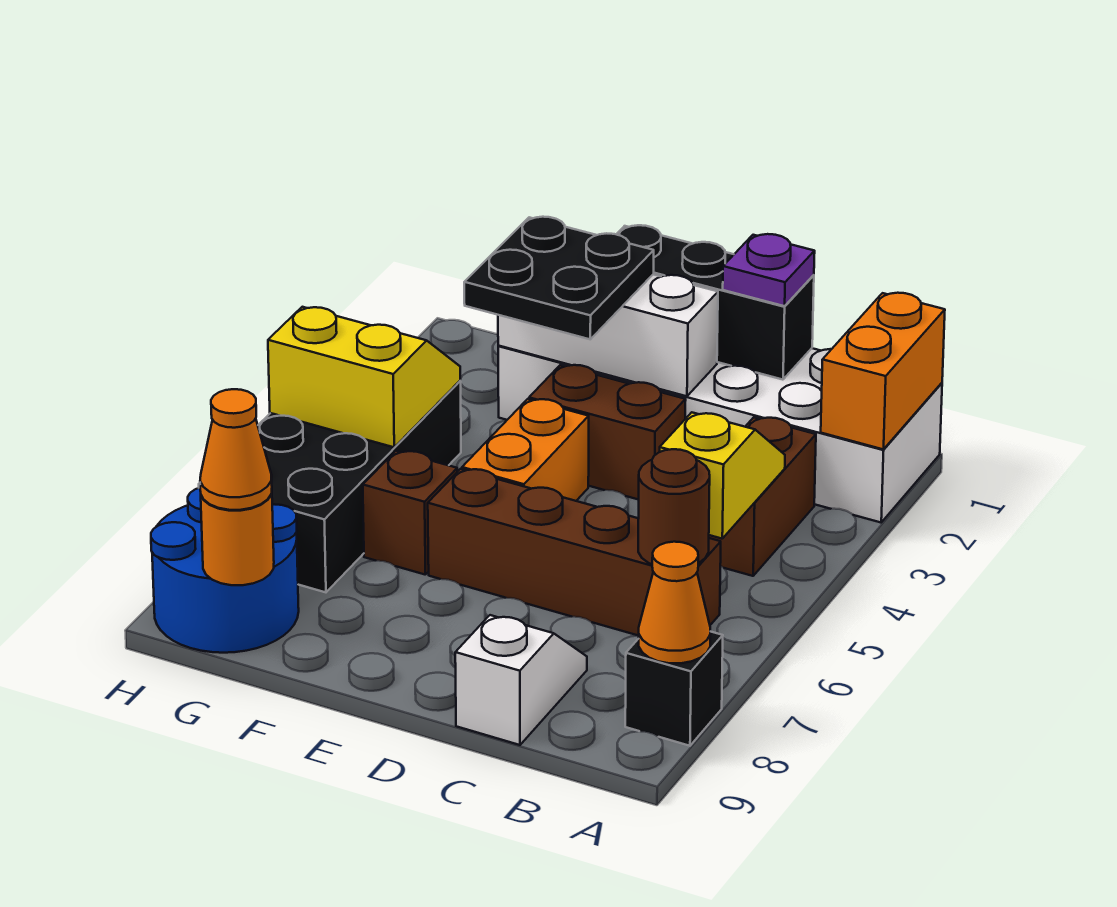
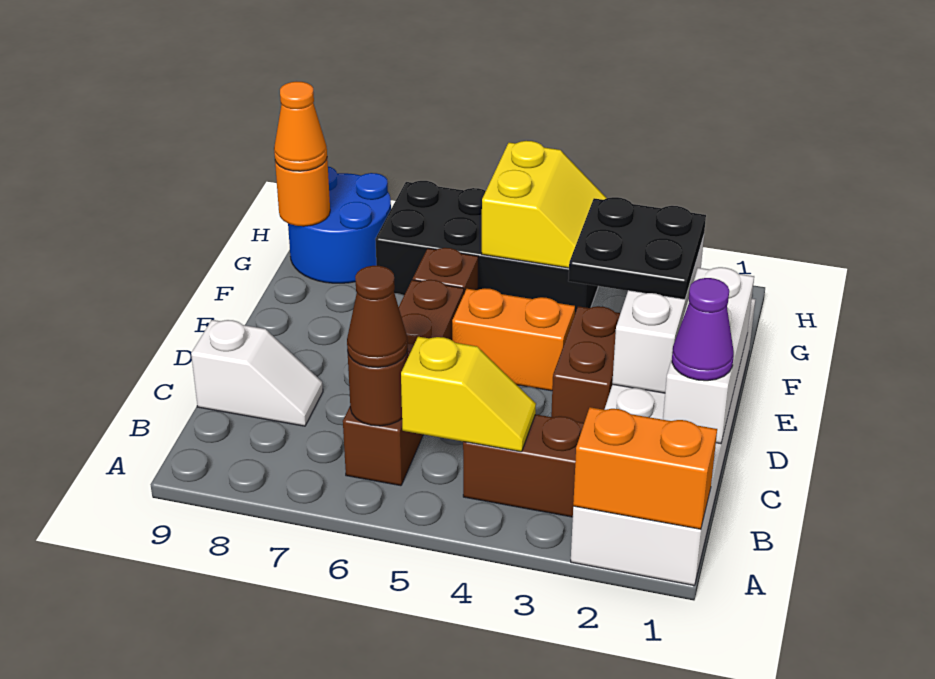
black brick A8 level 1 -> none
orange cone A8 level 2 -> none
none -> brown cone B6 level 3
black brick C1:E1 level 2 -> white brick C1:E1 level 2
purple plate C1 level 3 -> purple cone C1 level 3

